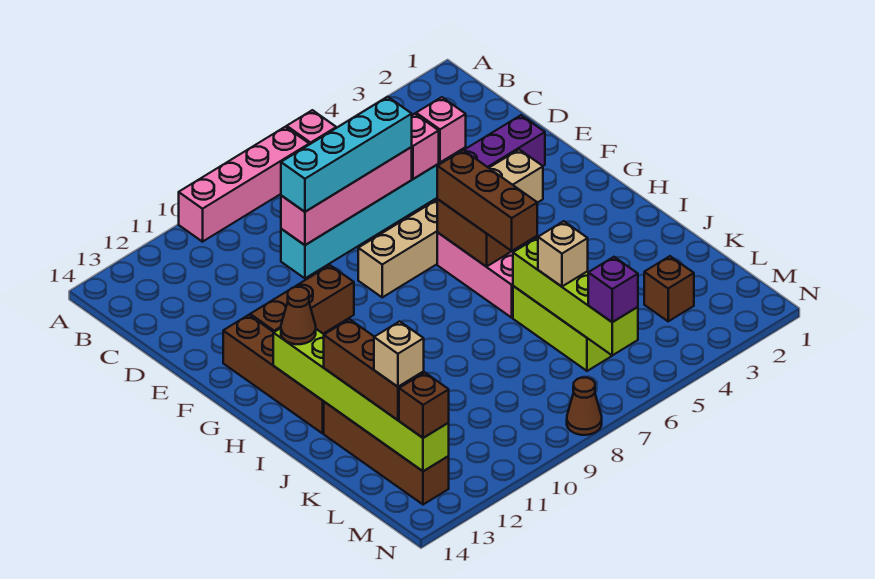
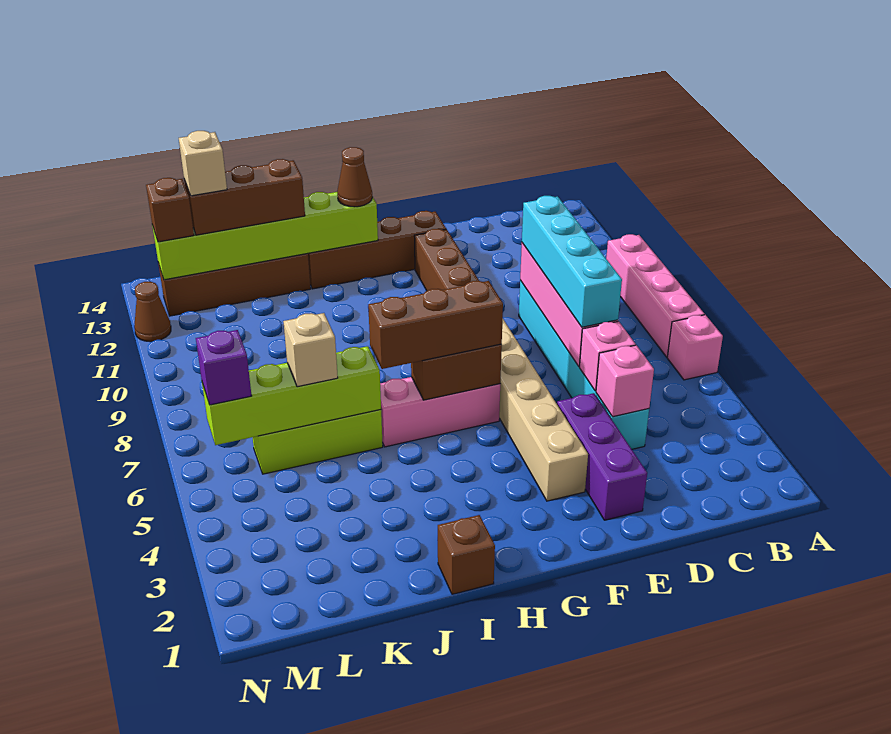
brown brick L3 level 1 -> brown brick I1 level 1
brown cone N8 level 1 -> brown cone N12 level 1

